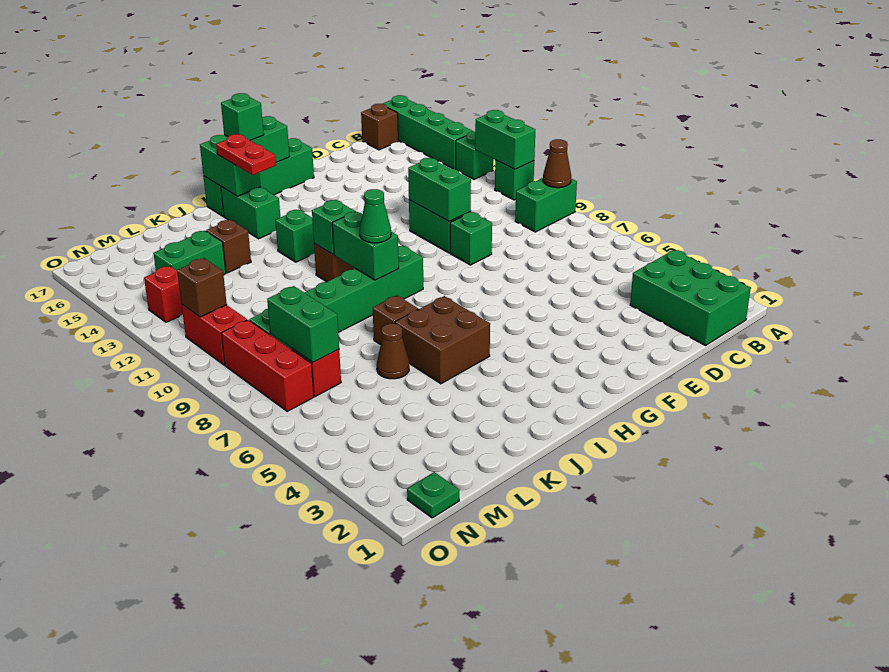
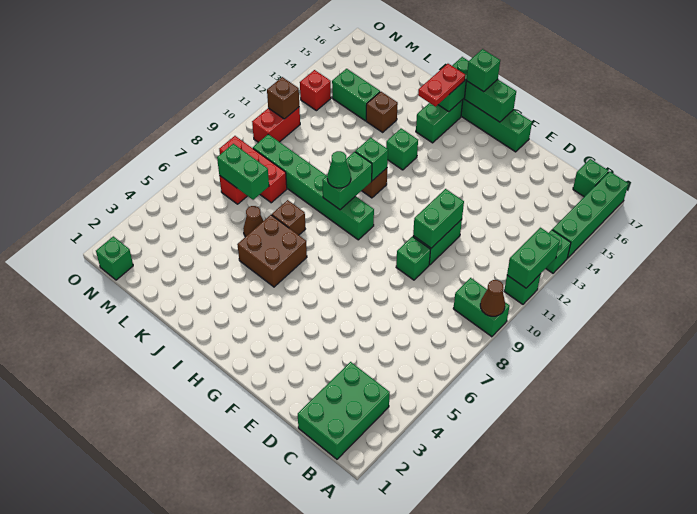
brown brick B17 level 1 -> green brick B17 level 1
green brick M7:M8 level 2 -> green brick L7:M7 level 2
green plate N1 level 1 -> green brick N1 level 1
red brick N7:N9 level 1 -> red brick L8:N8 level 1

